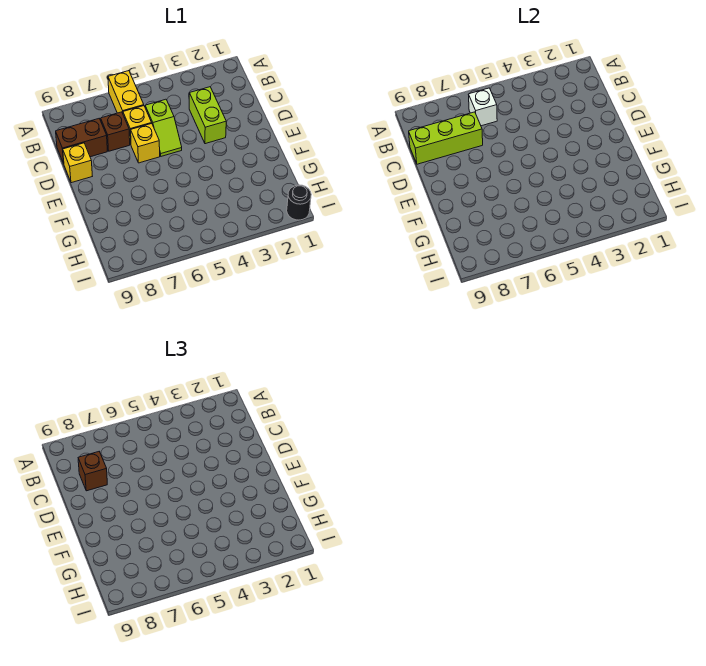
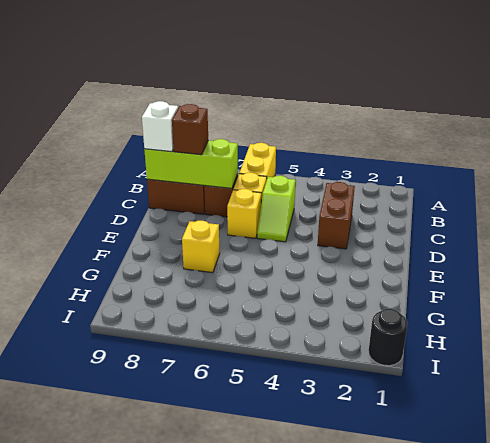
white brick B6 level 2 -> white brick C9 level 3
lime brick C3:D3 level 1 -> brown brick C3:D3 level 1
yellow brick D9 level 1 -> yellow brick F7 level 1

